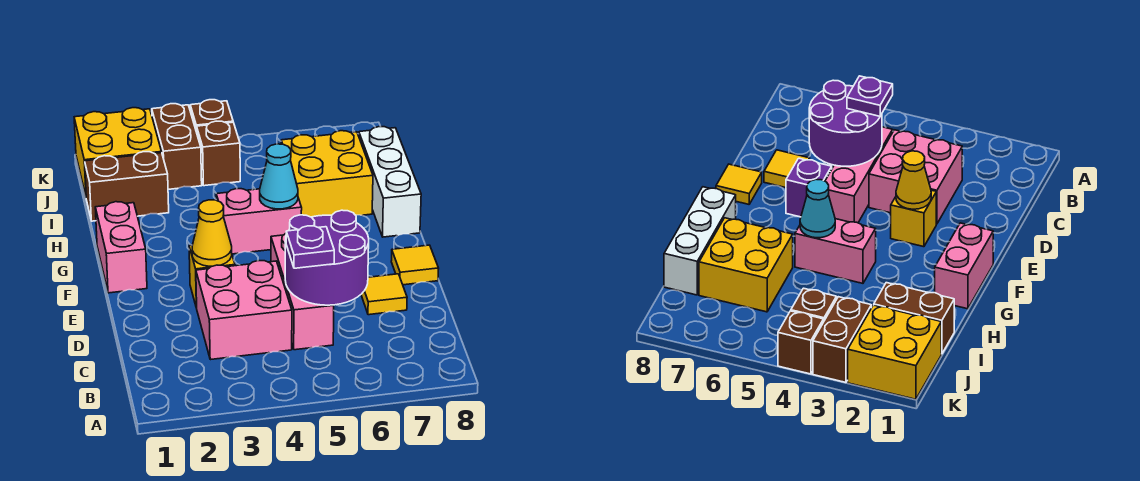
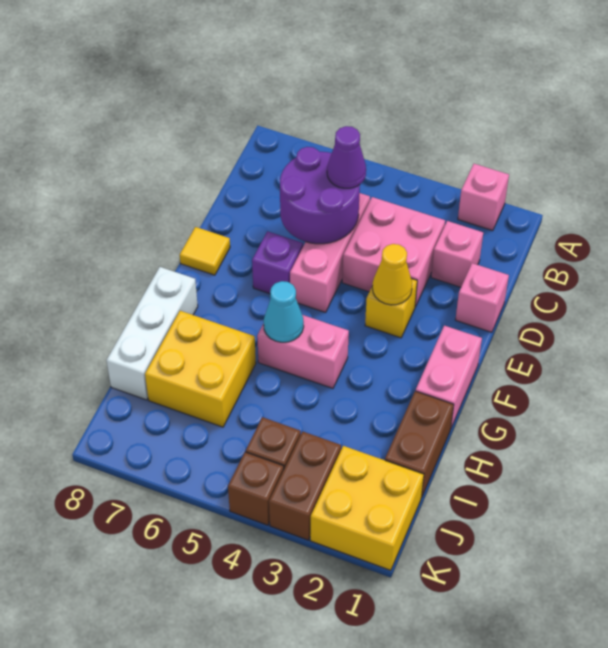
none -> pink brick A2 level 1
none -> pink brick C2 level 1
purple plate C5 level 3 -> purple cone C5 level 3
none -> pink brick D1 level 1
yellow tile D7 level 1 -> none
brown brick I1:I2 level 1 -> brown brick H1:I1 level 1

